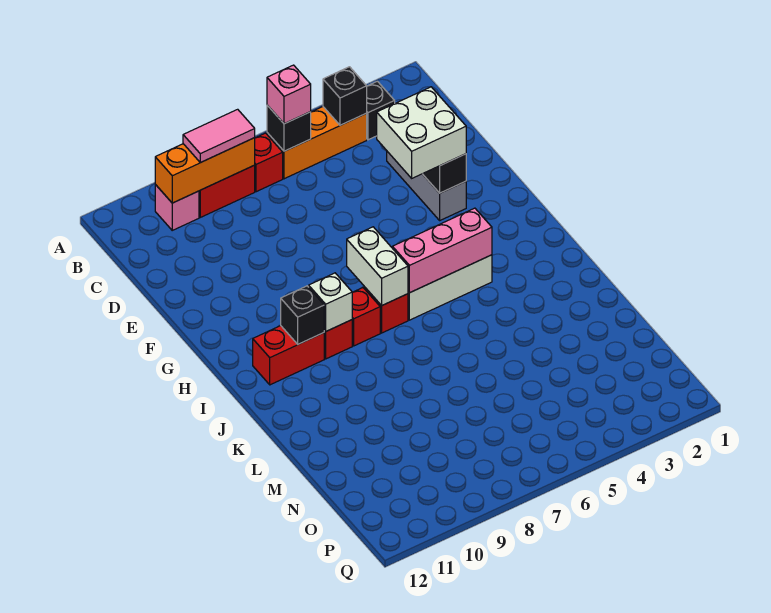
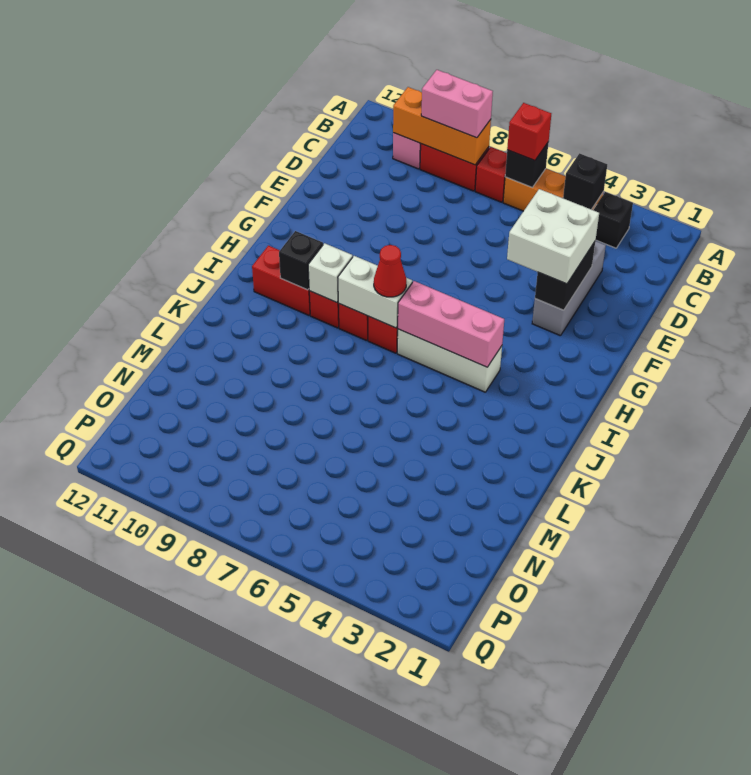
pink brick B6 level 3 -> red brick B6 level 3
pink tile B8:B9 level 3 -> pink brick B8:B9 level 3
white brick H7:I7 level 2 -> white brick I7:I8 level 2
none -> red cone I7 level 3

